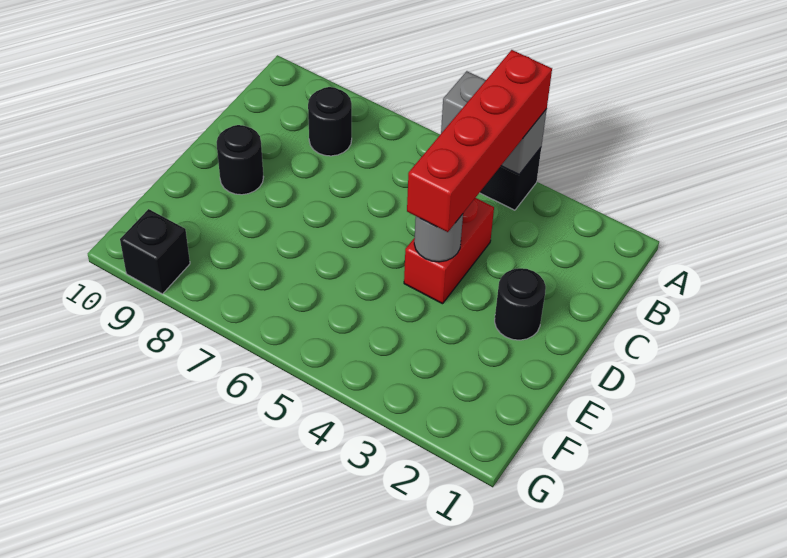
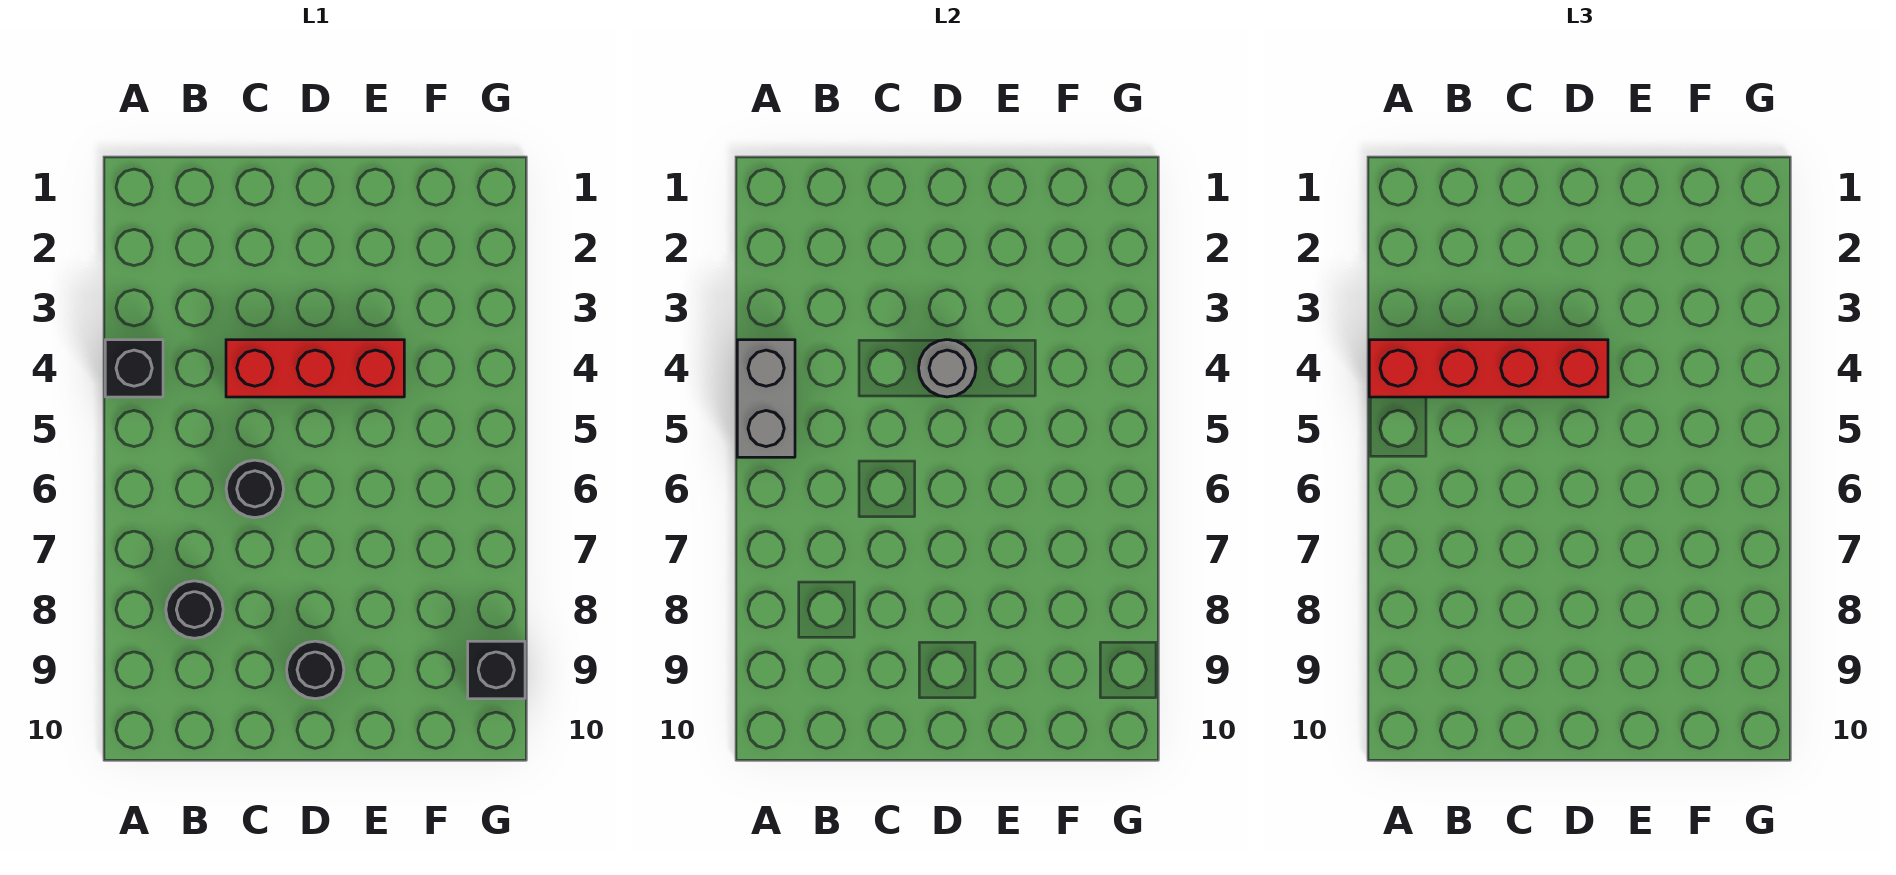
red brick C4:D4 level 1 -> red brick C4:E4 level 1
black round brick D2 level 1 -> black round brick C6 level 1

